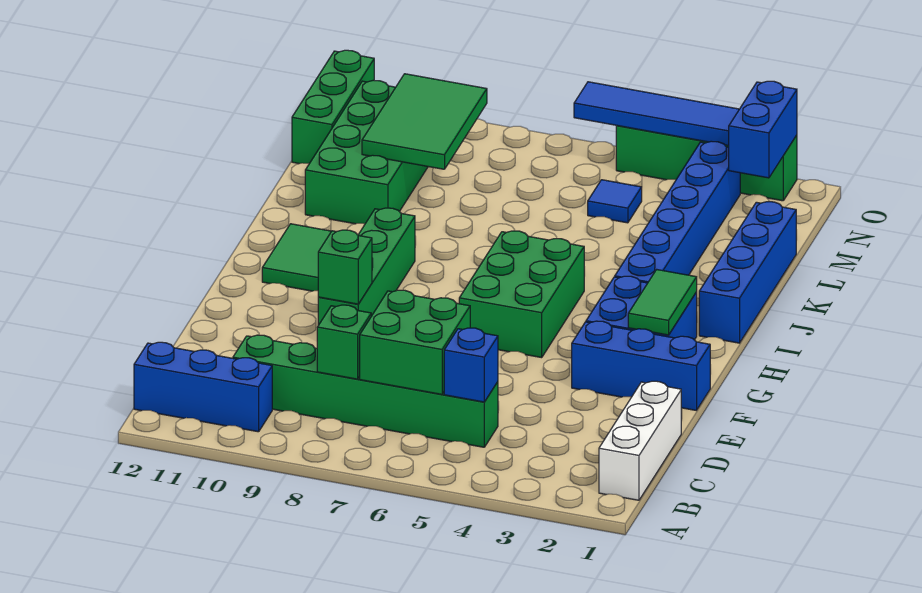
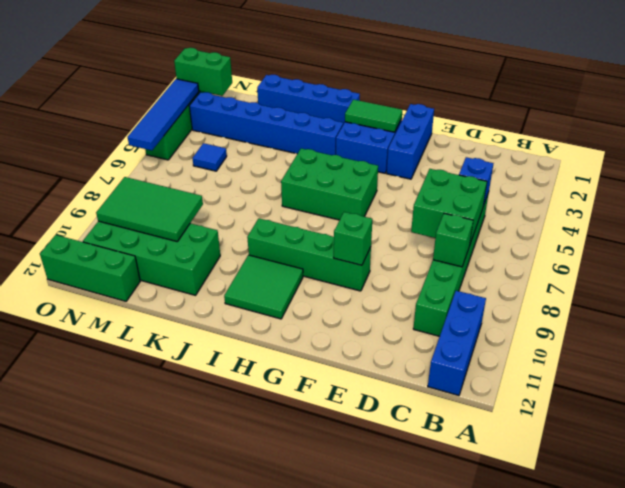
white brick B1:D1 level 1 -> none
blue brick N2:O2 level 2 -> green brick N2:O2 level 2

